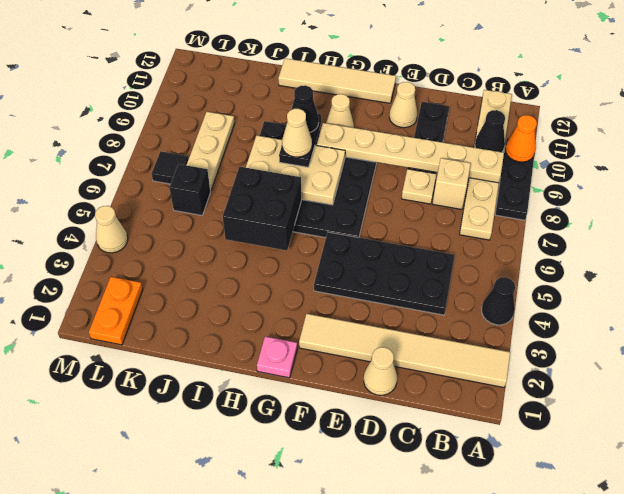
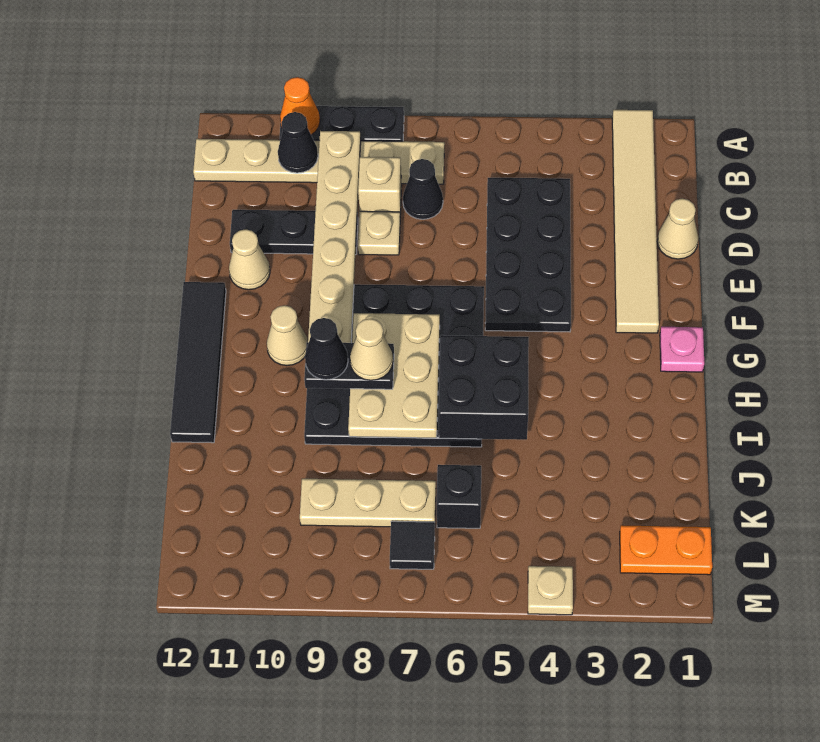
black cone A4 level 1 -> black cone C7 level 1
tan tile F12:I12 level 1 -> black tile F12:I12 level 1
tan cone M4 level 1 -> tan plate M4 level 1

